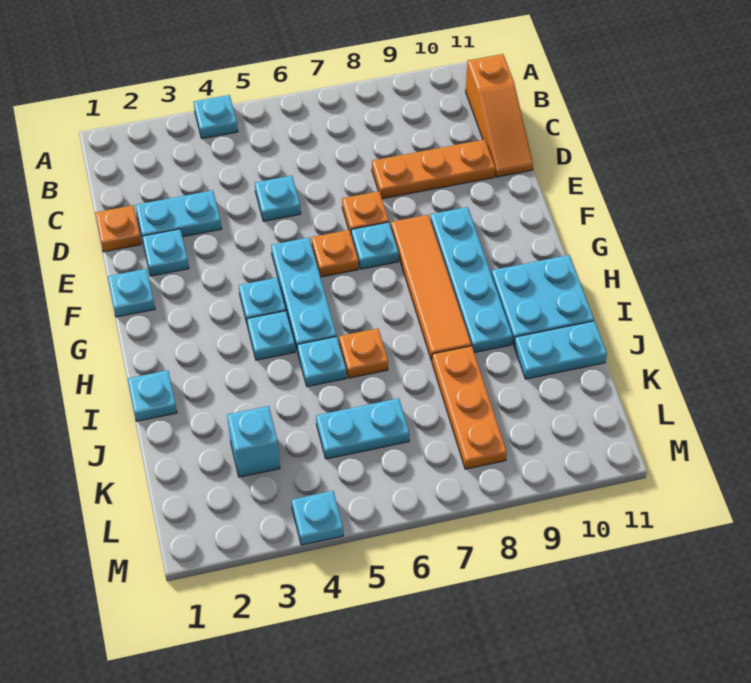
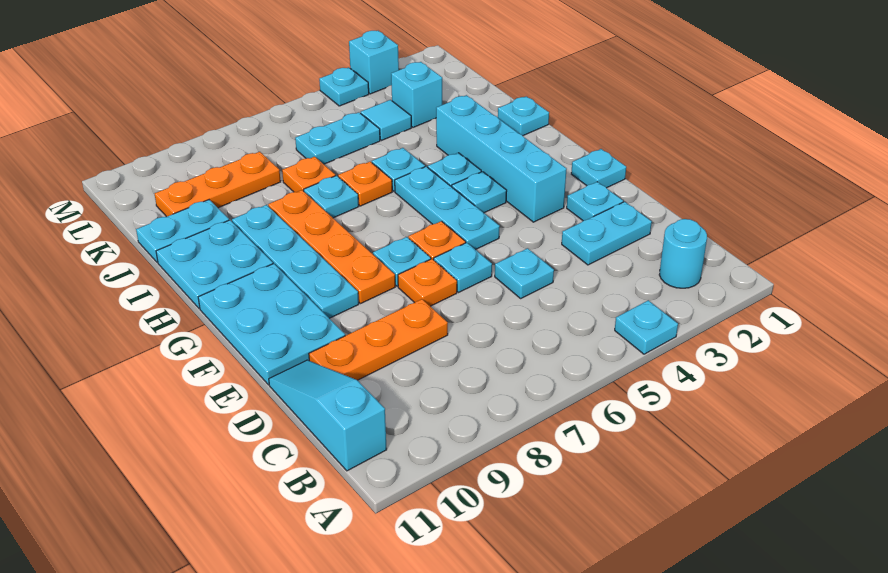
none -> cyan round brick B2 level 1
orange slope B11:D11 level 1 top B -> cyan slope B11:D11 level 1 top B
orange plate D1 level 1 -> orange plate J7 level 1
none -> cyan plate E6 level 1
none -> cyan plate E10:G11 level 1
none -> cyan brick F3:I3 level 1
orange tile F8:I8 level 1 -> orange plate F8:I8 level 1
none -> cyan plate I7 level 1
orange plate J8:L8 level 1 -> orange plate K8:K10 level 1
none -> cyan tile K4 level 1
none -> cyan brick M3 level 1

